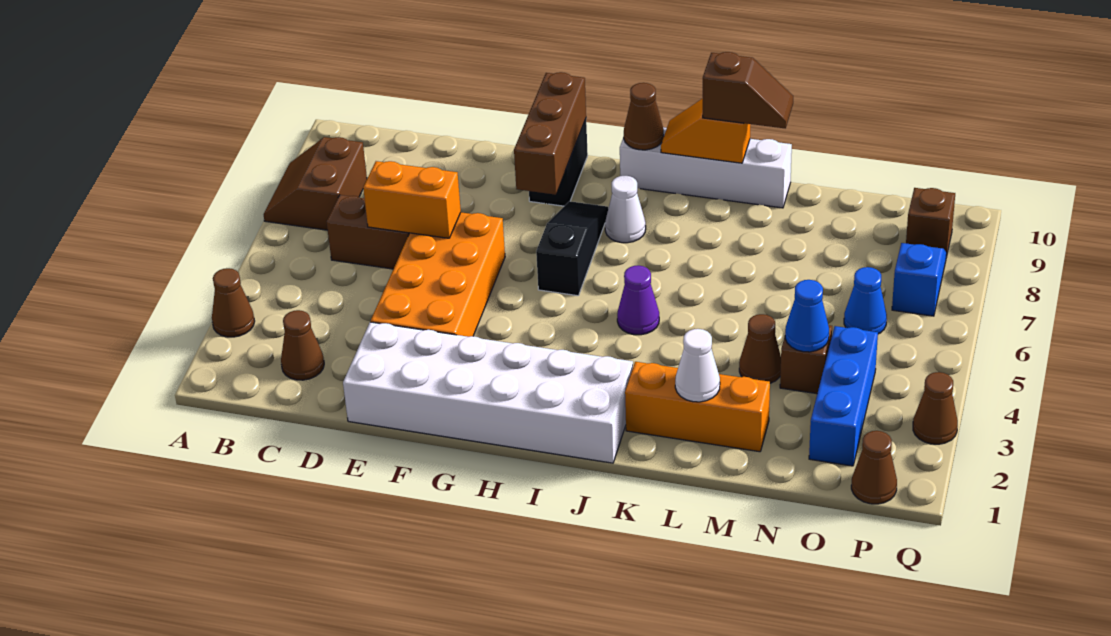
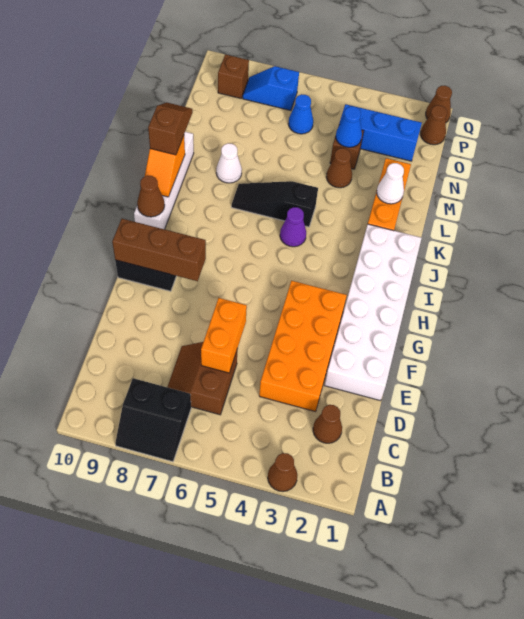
brown slope A7:B8 level 1 top B -> black slope A7:B8 level 1 top B
orange brick E3:F6 level 1 -> orange brick D3:G4 level 1
black slope H6:H8 level 1 top 6 -> black slope K5:K7 level 1 top 5
white cone I8 level 1 -> white cone L8 level 1
brown cone Q3 level 1 -> brown cone Q1 level 1

